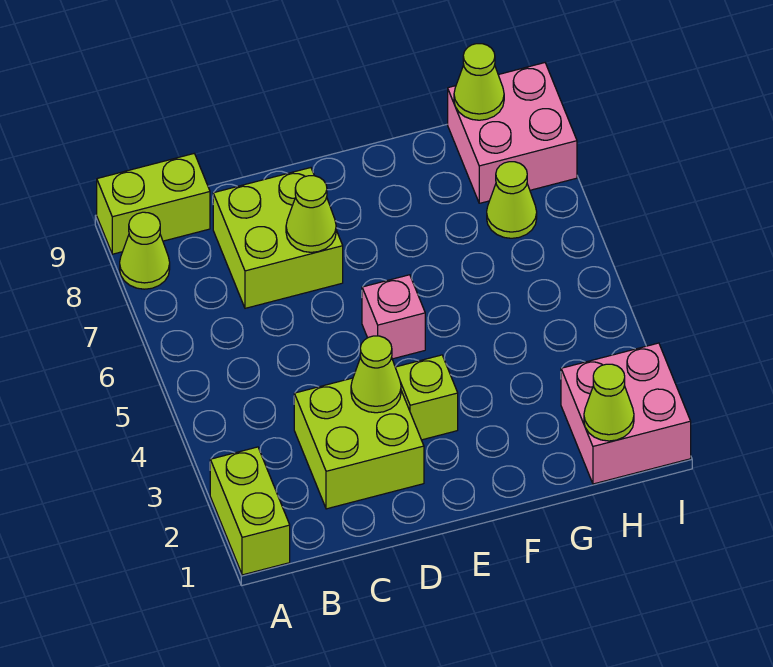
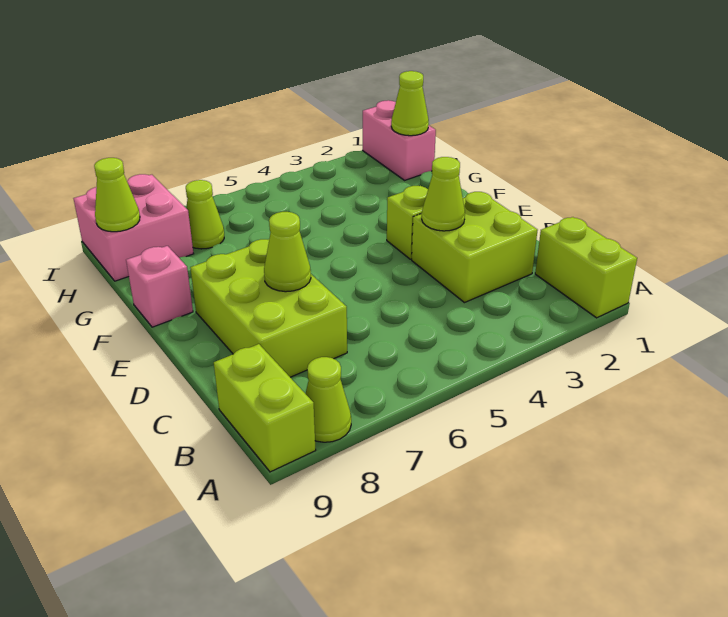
lime brick A1:A2 level 1 -> lime brick A1:B1 level 1
lime brick C7:D8 level 1 -> lime brick C7:E8 level 1
pink brick E5 level 1 -> pink brick F9 level 1
pink brick H1:I2 level 1 -> pink brick H1:I1 level 1

